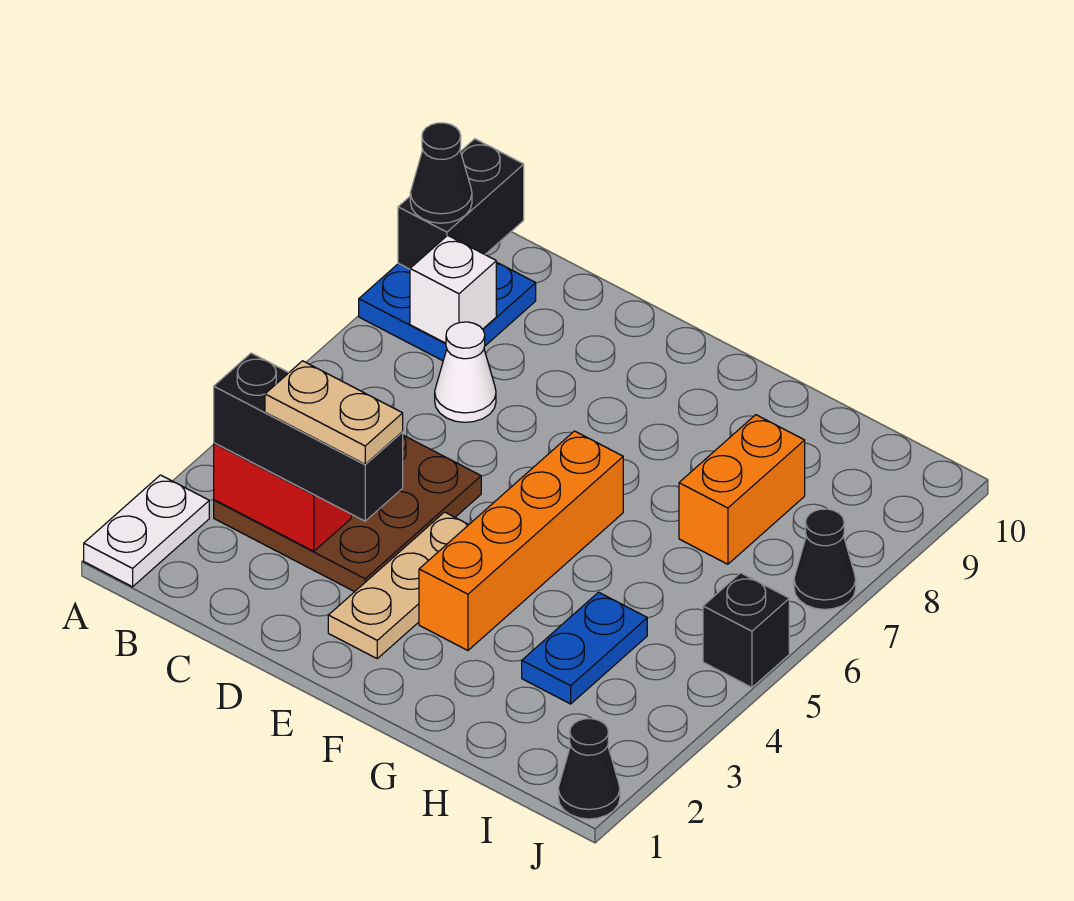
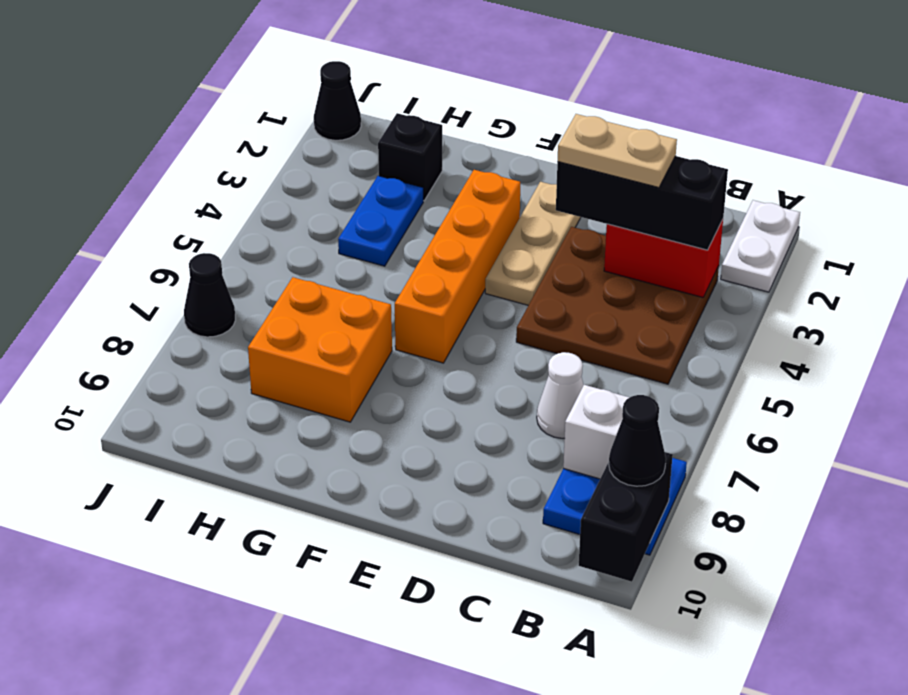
orange brick H7:H8 level 1 -> orange brick G7:H8 level 1
black brick J5 level 1 -> black brick H2 level 1

